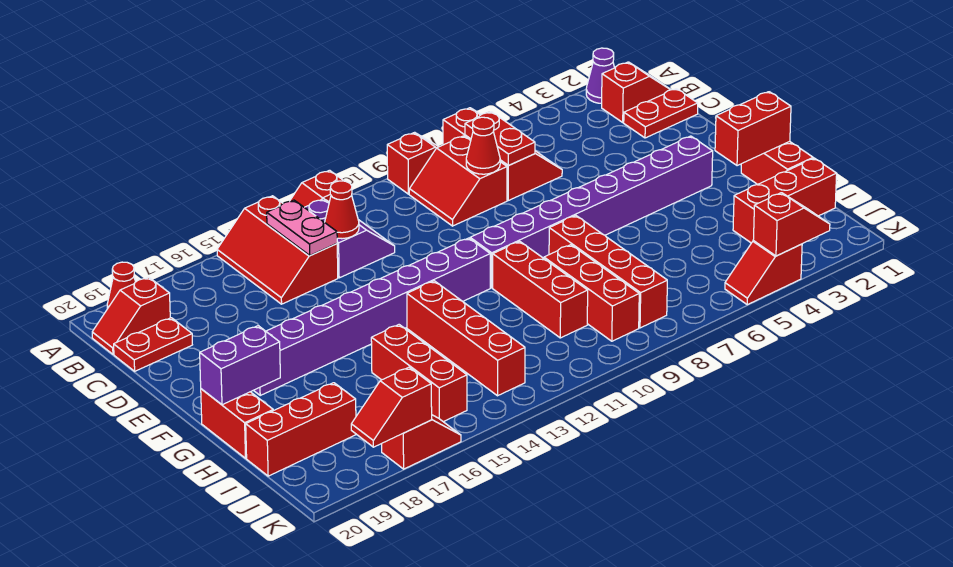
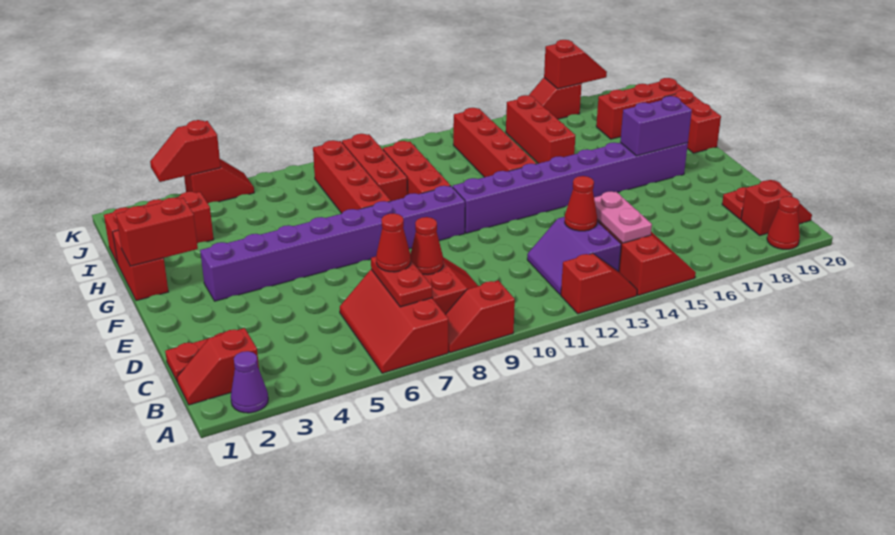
none -> red cone C7 level 3
purple brick G19:G20 level 2 -> purple brick F17:F18 level 2

